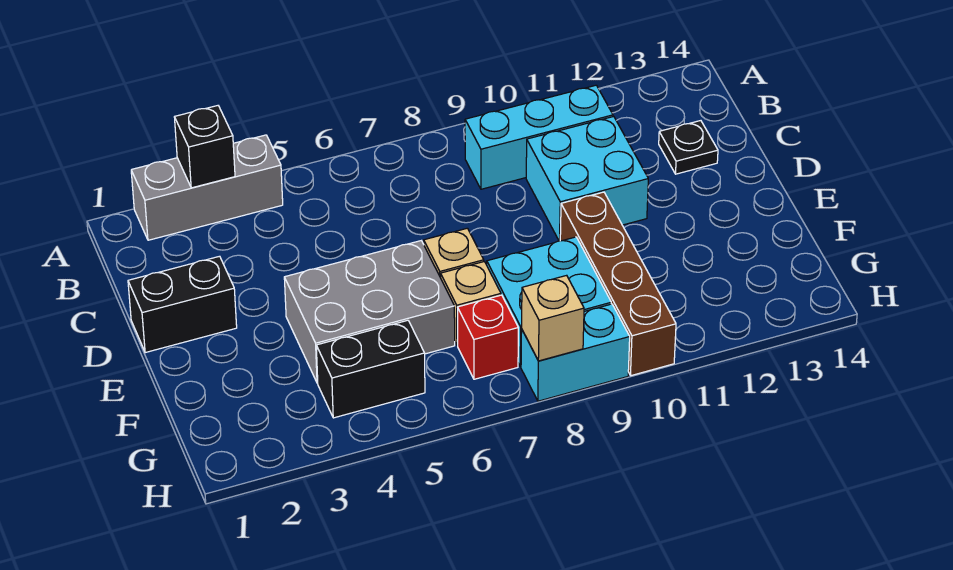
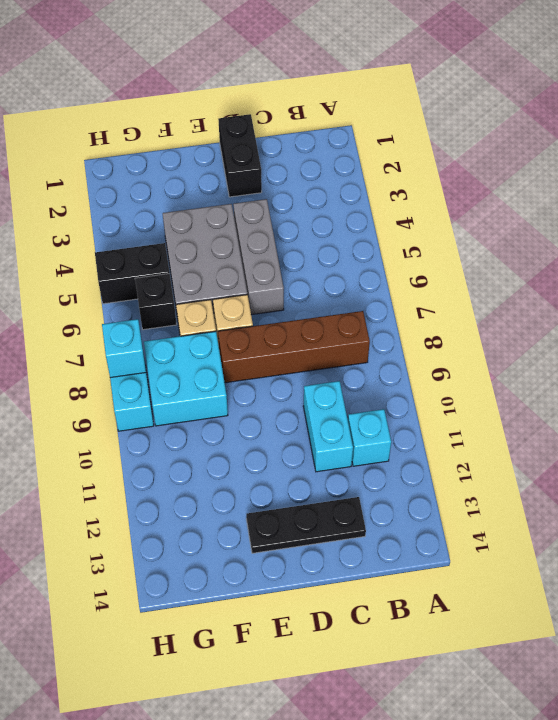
grey brick A2:A4 level 1 -> grey brick D4:D6 level 1
black brick A3 level 2 -> black brick G6 level 1
cyan brick B9:B11 level 1 -> cyan brick B11 level 1
cyan brick C10:D11 level 1 -> cyan brick C10:C11 level 1
black plate C13 level 1 -> black plate C13:E13 level 1
brown brick E10:H10 level 1 -> brown brick B8:E8 level 1
black brick G4:G5 level 1 -> black brick G5:H5 level 1
red brick G7 level 1 -> none
tan brick H8 level 2 -> cyan brick H8 level 2

